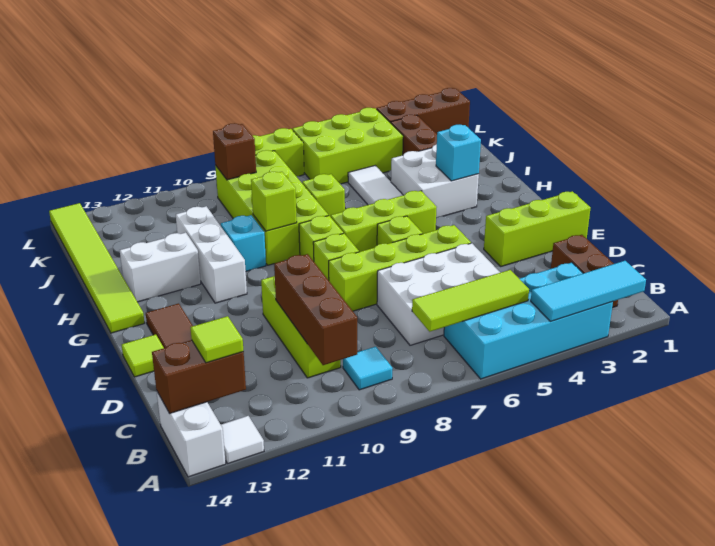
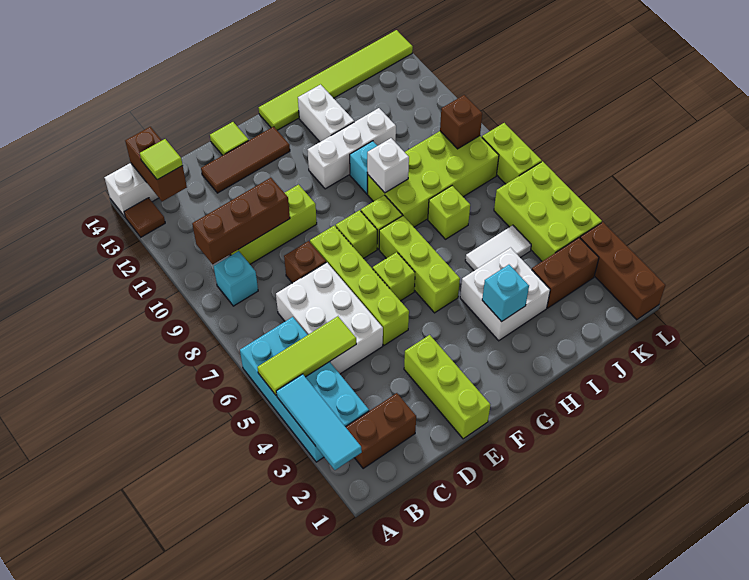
white tile A13 level 1 -> brown tile A13 level 1
lime tile B5:B7 level 2 -> lime tile A5:C5 level 2
cyan tile B9 level 1 -> cyan brick B9 level 1
none -> brown brick D8 level 1
lime brick H9 level 2 -> white brick H9 level 2

